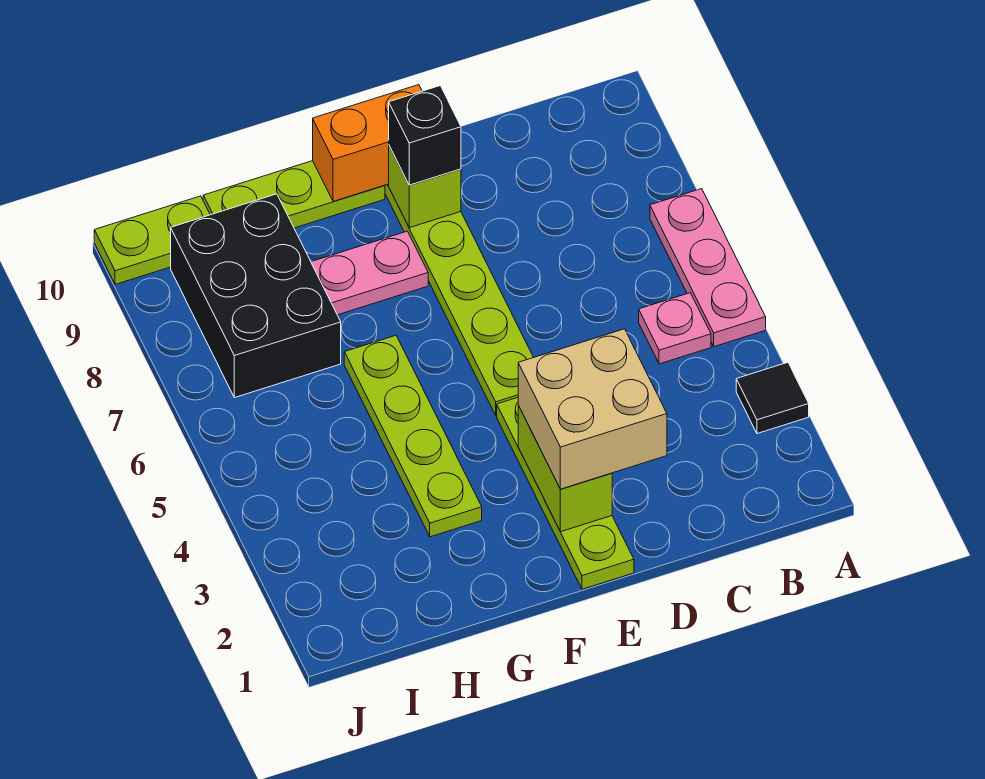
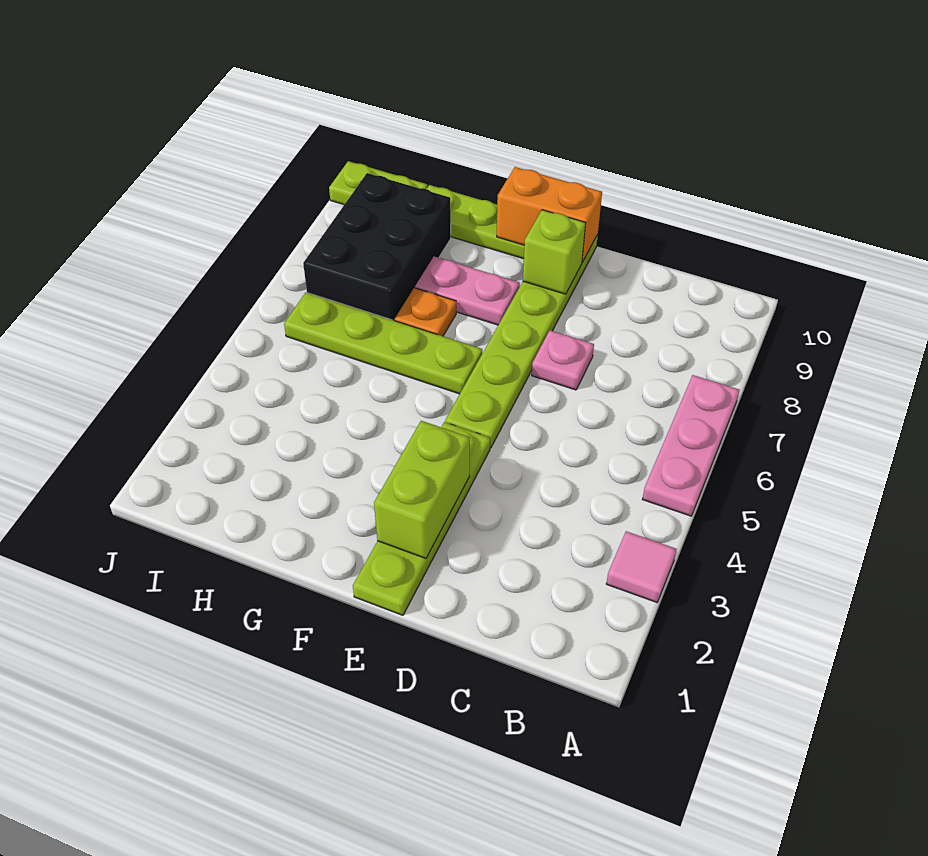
black tile A3 level 1 -> pink tile A3 level 1
pink plate B5 level 1 -> pink plate D7 level 1
tan brick D2:E3 level 3 -> none
black brick E9 level 3 -> none
lime plate G3:G6 level 1 -> lime plate F6:I6 level 1
none -> orange plate G7 level 1

